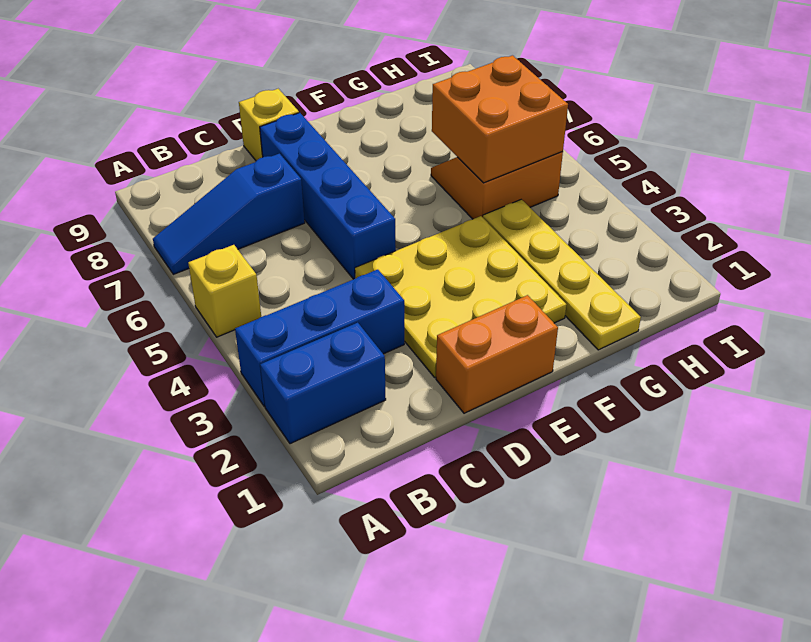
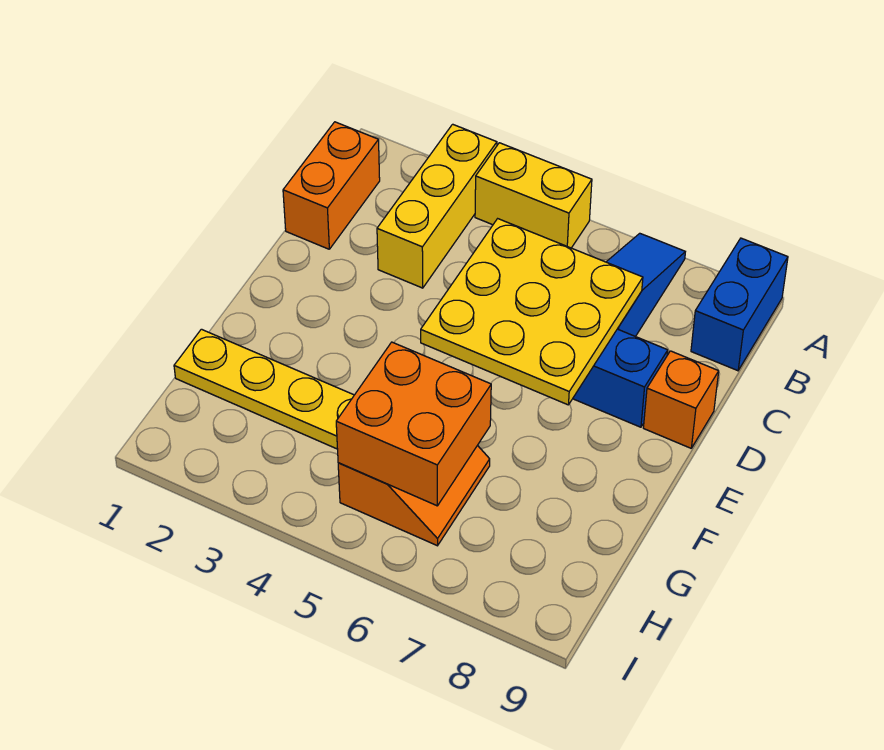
blue brick A2:B2 level 1 -> blue brick A9:B9 level 1
blue brick A3:C3 level 1 -> yellow brick A3:C3 level 1
yellow brick A5 level 1 -> yellow brick A4:A5 level 1
orange brick D1:E1 level 1 -> orange brick B1:C1 level 1
yellow plate D2:F4 level 1 -> yellow plate C5:E7 level 2
yellow brick D9 level 1 -> orange brick D9 level 1

